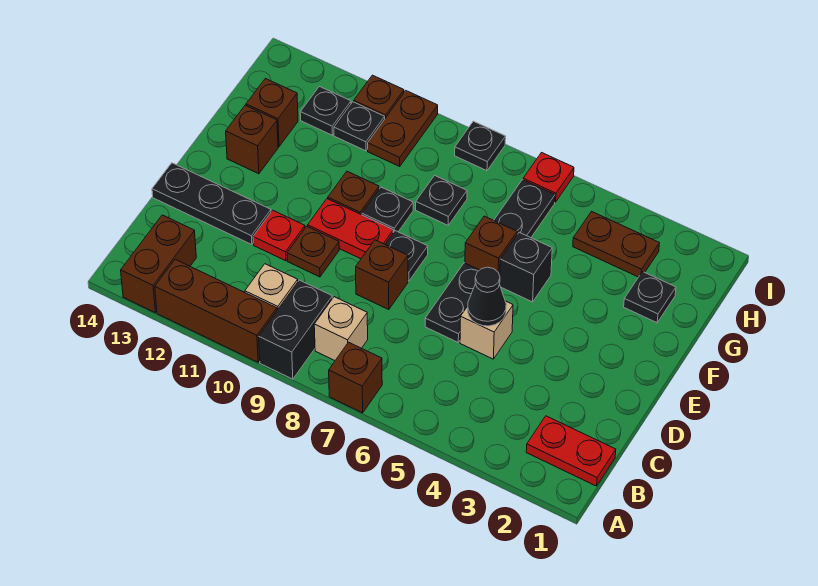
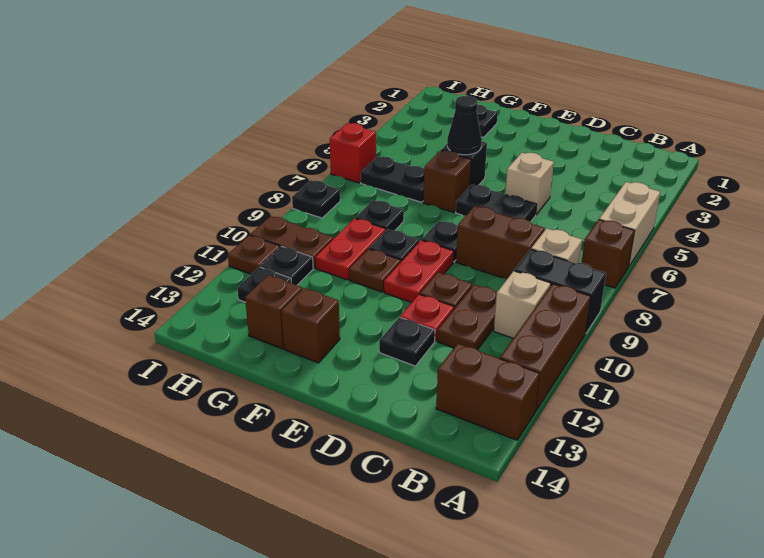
none -> tan brick A5:A6 level 1
red plate B1:B2 level 1 -> red plate G9:G10 level 1
black cone D5 level 2 -> black cone F5 level 2
brown brick D8 level 1 -> brown brick C8:D8 level 1
black plate D12:D14 level 1 -> black plate D12 level 1
brown plate H3:H4 level 1 -> brown plate C10:C11 level 1
red plate I6 level 1 -> red brick I6 level 1

